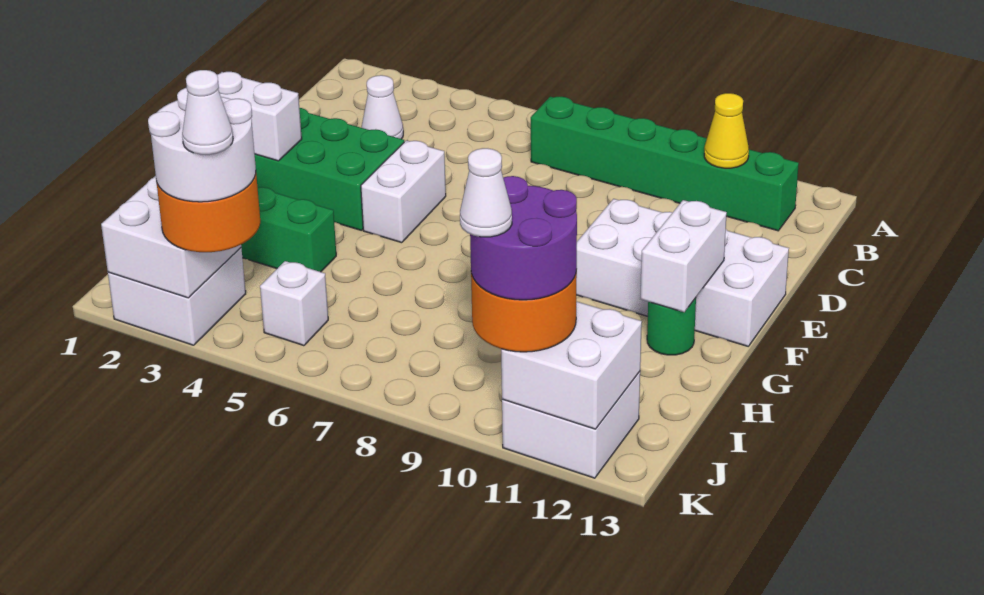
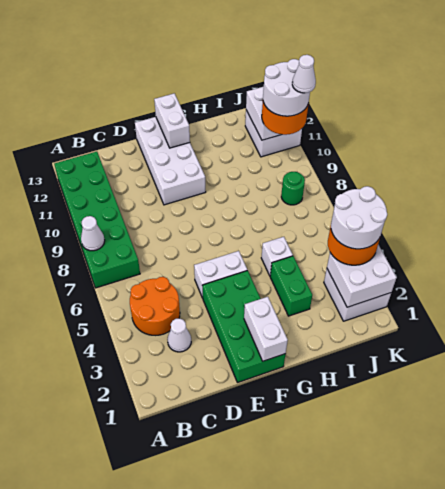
none -> orange round brick B4:C5 level 1
green brick B7:B12 level 1 -> green brick A7:B12 level 1
yellow cone B11 level 2 -> none
white brick F12:G12 level 2 -> white brick F12:F13 level 2
green round brick G12 level 1 -> green round brick J8 level 1
white brick J5 level 1 -> white brick H5 level 1
purple round brick J10:K11 level 4 -> white round brick J10:K11 level 4
white cone K4 level 5 -> white cone A8 level 2

